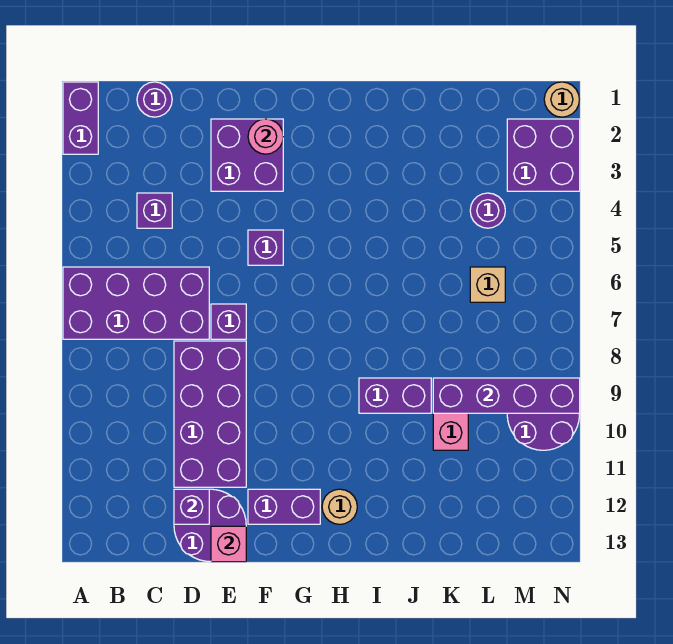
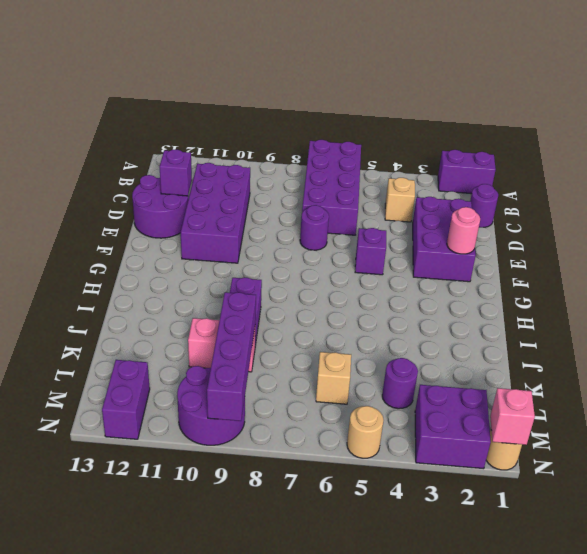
purple brick C4 level 1 -> tan brick C4 level 1
purple brick D8:E11 level 1 -> purple brick C10:F11 level 1
purple brick E2:F3 level 1 -> purple brick D2:F3 level 1
purple brick E7 level 1 -> purple round brick E7 level 1
pink brick E13 level 2 -> pink brick N1 level 2
purple brick F12:G12 level 1 -> purple brick M12:N12 level 1
tan round brick H12 level 1 -> tan round brick N5 level 1

